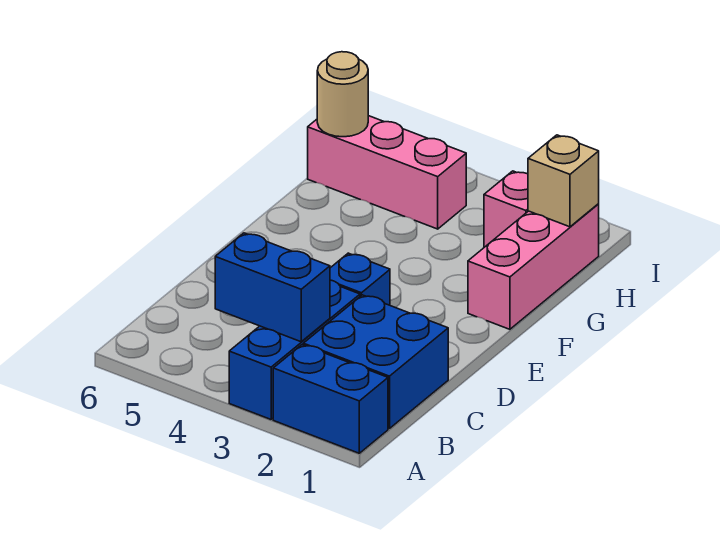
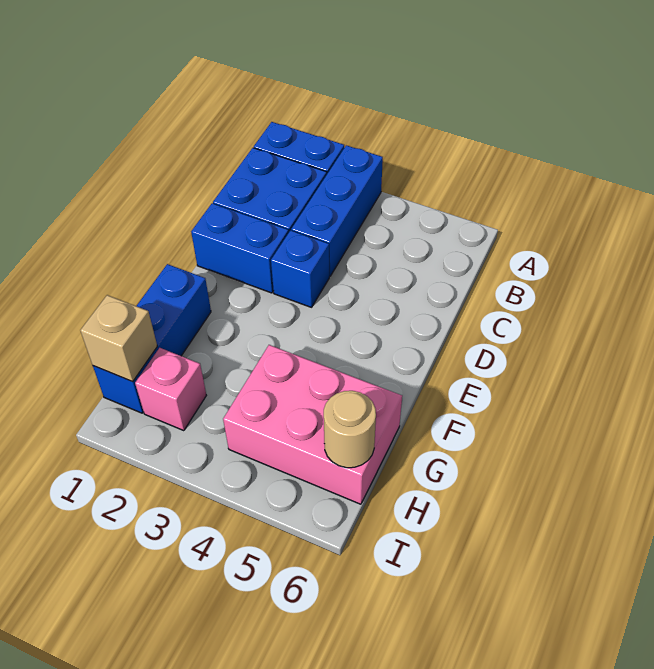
blue brick B3:B4 level 2 -> blue brick D1:D2 level 1
pink brick F1:H1 level 1 -> blue brick F1:H1 level 1
pink brick H4:H6 level 1 -> pink brick G4:H6 level 1

